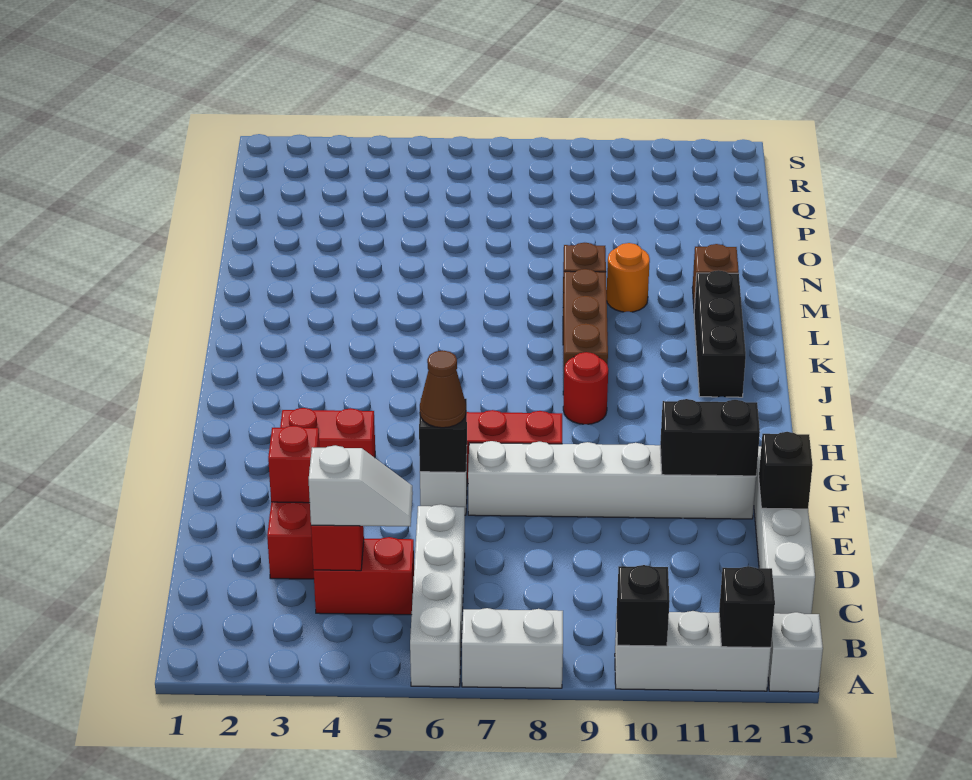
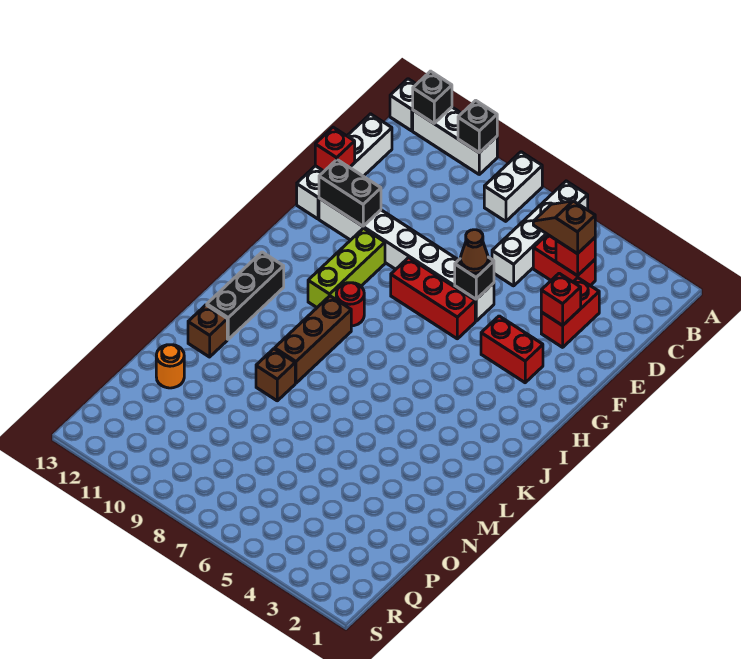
white brick A7:A8 level 1 -> white brick A8:B8 level 1
white slope C4:C5 level 3 top 4 -> brown slope C4:C5 level 3 top 4
black brick E13 level 2 -> red brick E13 level 2
none -> lime brick G10:I10 level 1
orange round brick M10 level 1 -> orange round brick O12 level 1

